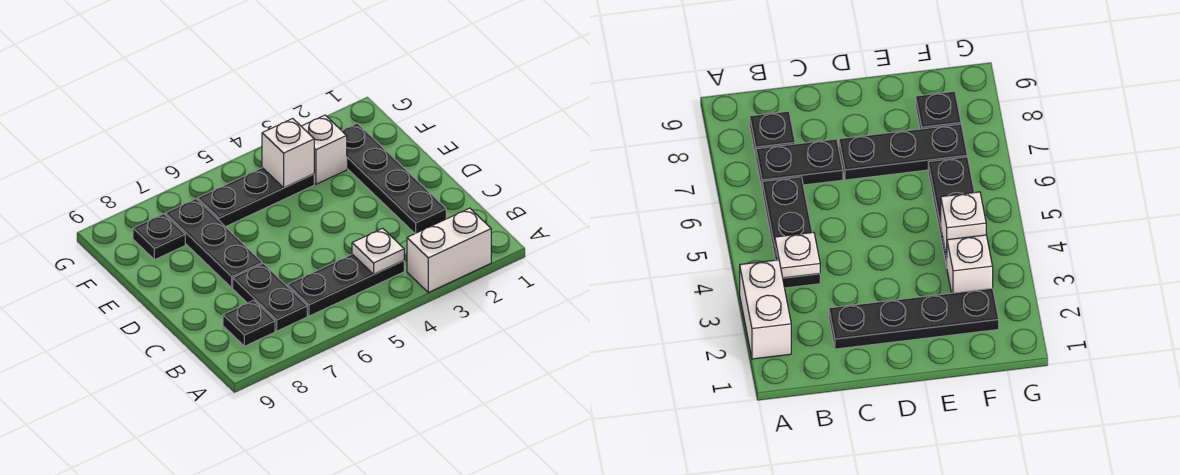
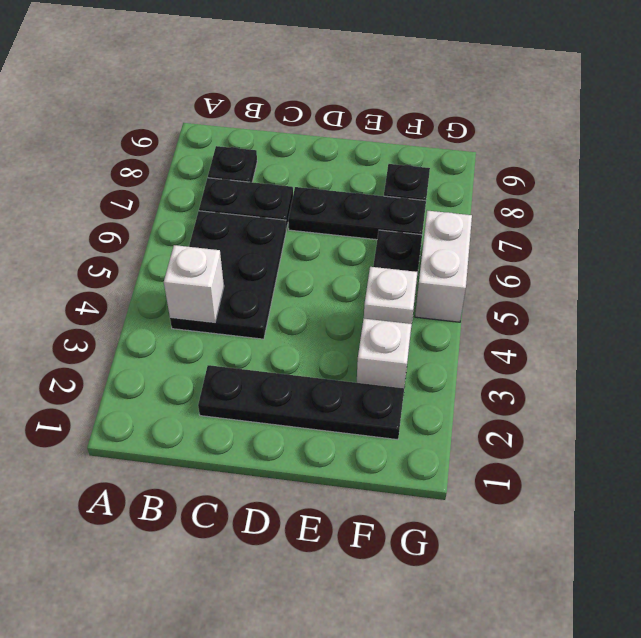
white brick A2:A3 level 1 -> white brick G5:G6 level 1
black plate B4:B6 level 1 -> black plate B4:C6 level 1
white plate B4 level 2 -> white brick B4 level 2

